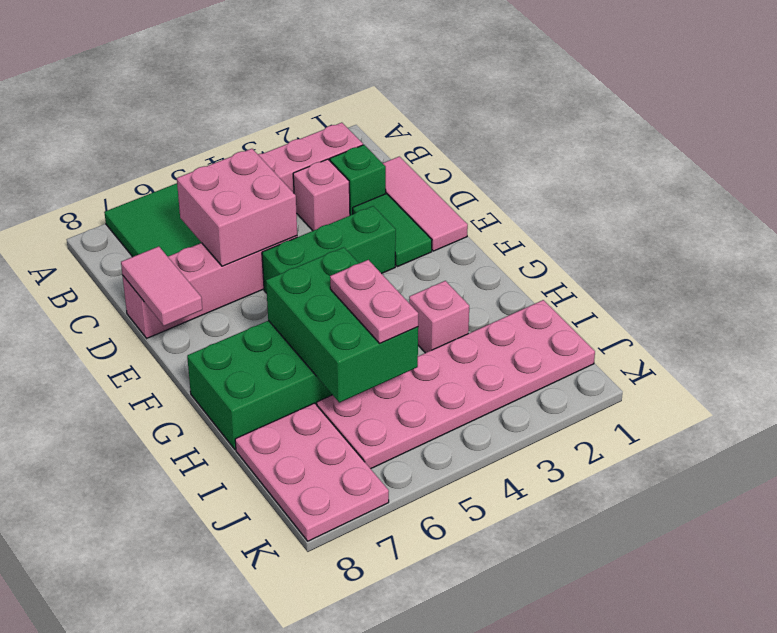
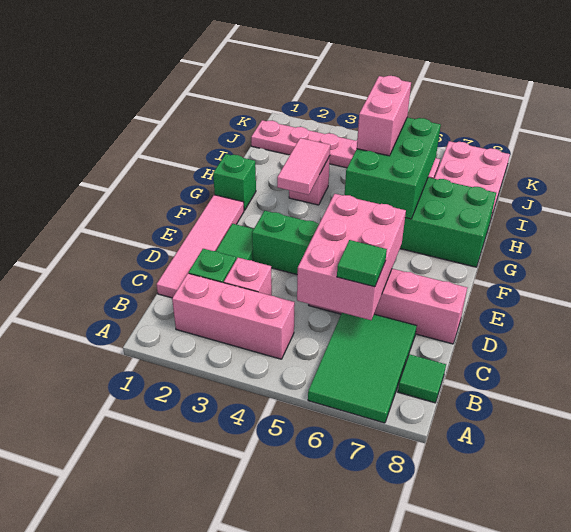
none -> green tile B8 level 1
pink tile C1:E1 level 1 -> pink tile C1:F1 level 1
pink brick C5:D6 level 2 -> pink brick C5:E6 level 2
none -> green tile C6 level 3
pink tile D8:E8 level 2 -> pink tile G3:H3 level 2
none -> green brick G1 level 1
pink plate H5:I5 level 3 -> pink brick H5:I5 level 3
pink plate I1:J6 level 1 -> pink plate J1:J6 level 1

